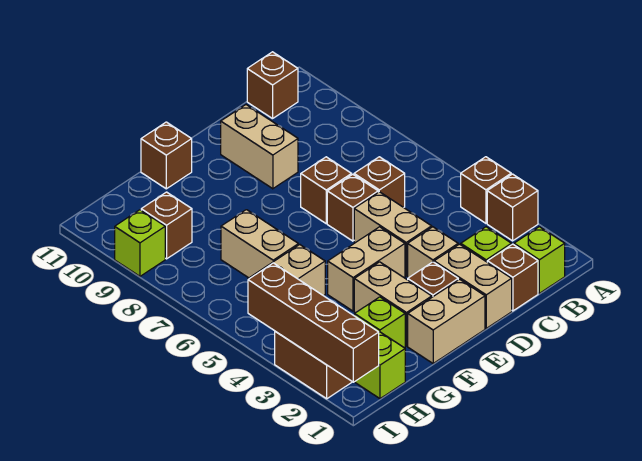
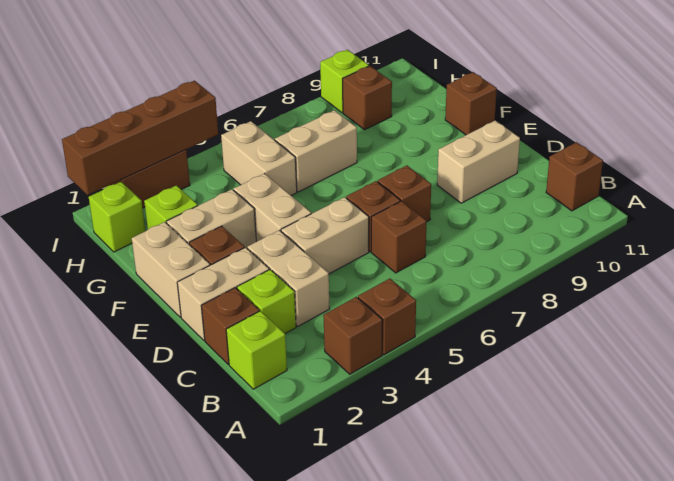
tan brick D3 level 1 -> tan brick C3:D3 level 1

